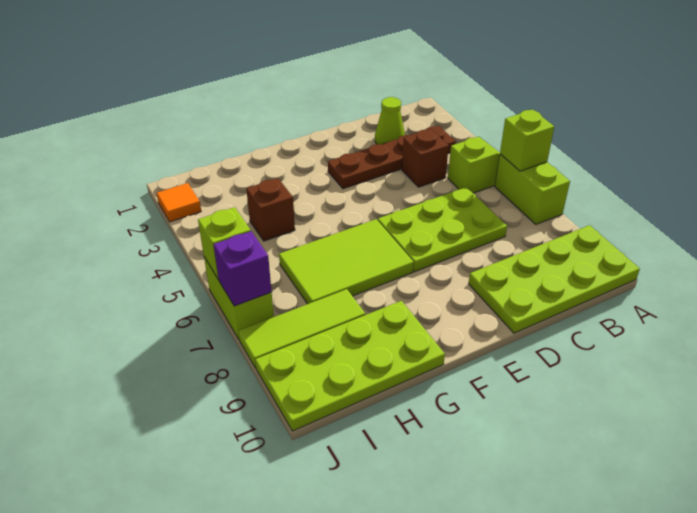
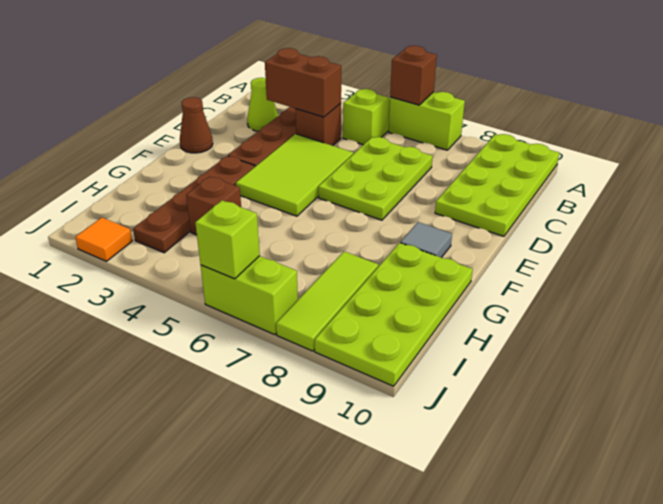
lime brick A6 level 2 -> brown brick A6 level 2
none -> brown brick C3:C4 level 2
none -> brown cone E1 level 1
none -> brown plate F3:I3 level 1
lime tile F6:H7 level 1 -> lime tile D4:F5 level 1
none -> grey tile F9 level 1
purple brick J7 level 2 -> none

